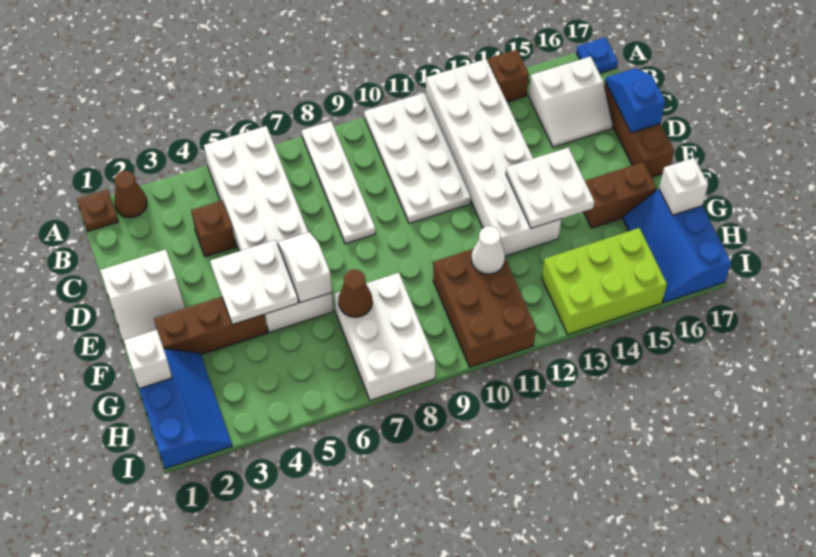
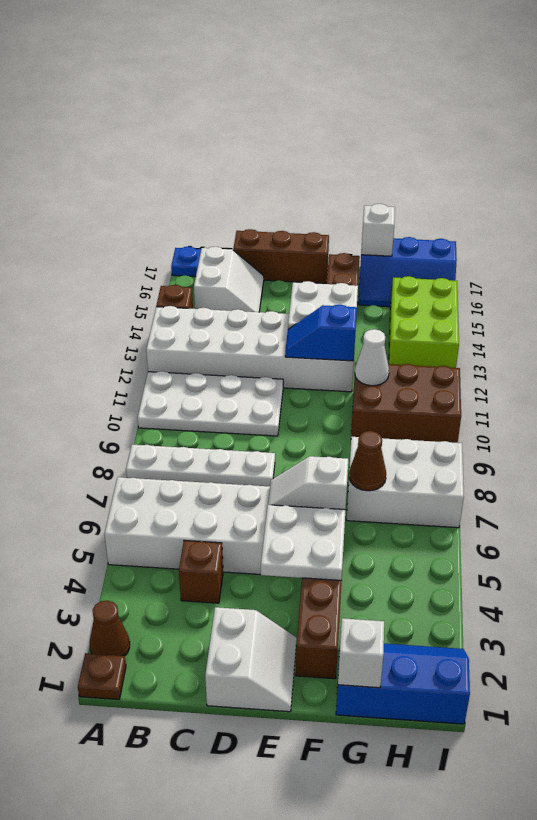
blue slope C17:D17 level 2 top D -> blue slope E12:F12 level 2 top F

